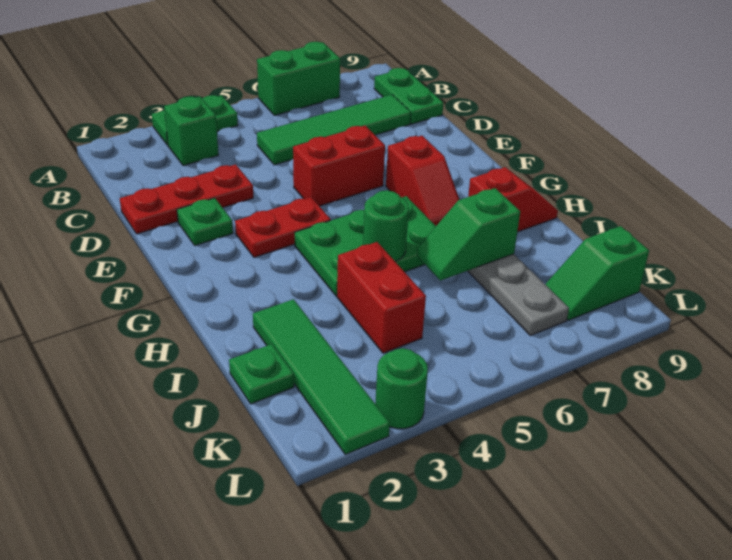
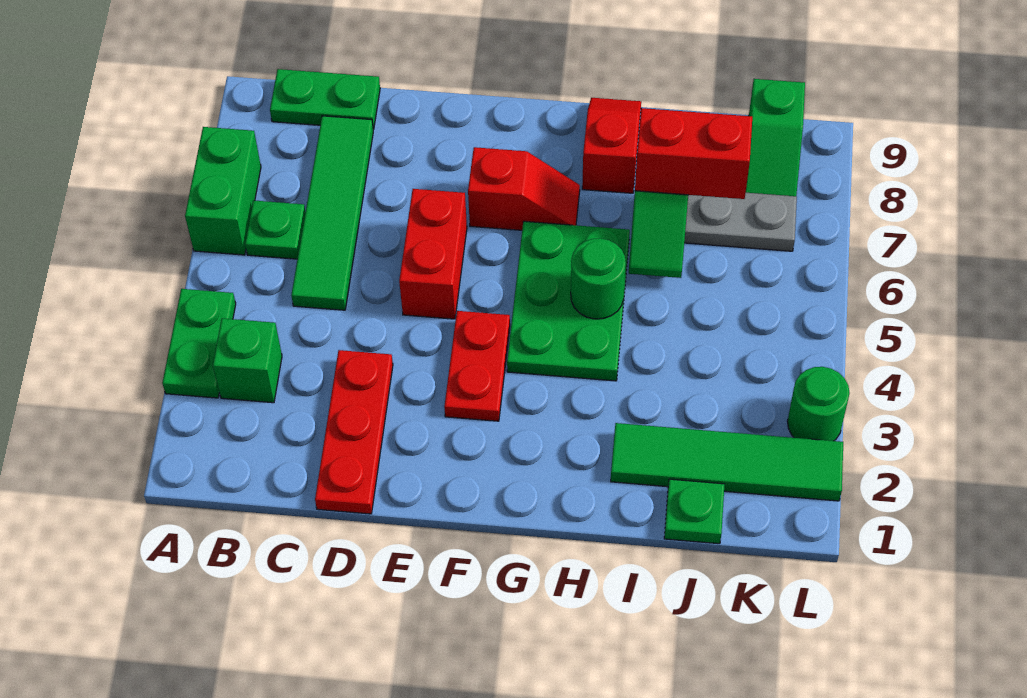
green plate E2 level 1 -> green plate B6 level 1
red brick I4:J4 level 1 -> red brick I7:J7 level 3

